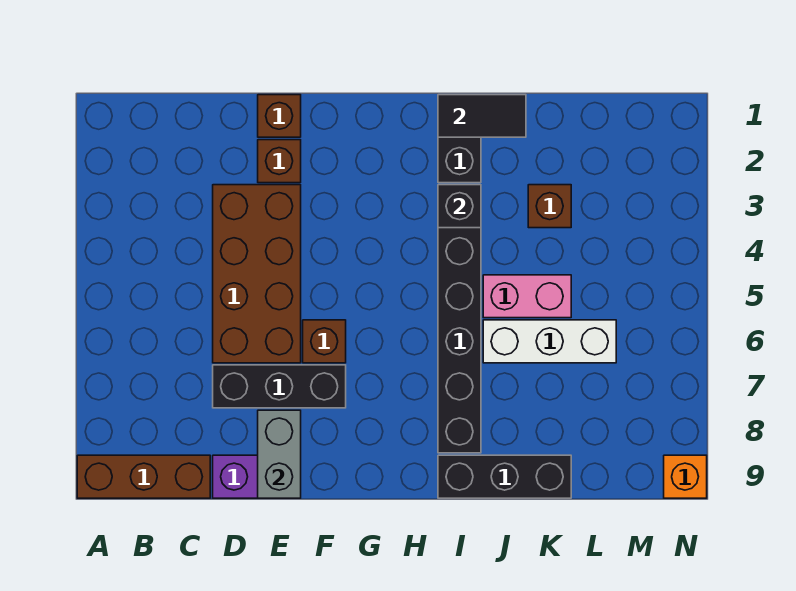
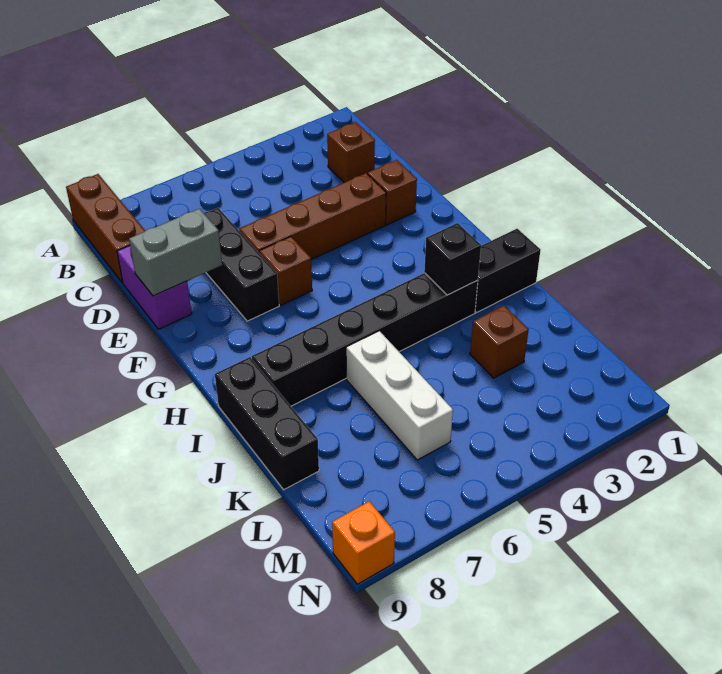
brown brick D3:E6 level 1 -> brown brick E3:E6 level 1
brown brick E1 level 1 -> brown brick C2 level 1
black tile I1:J1 level 2 -> none
pink brick J5:K5 level 1 -> none

